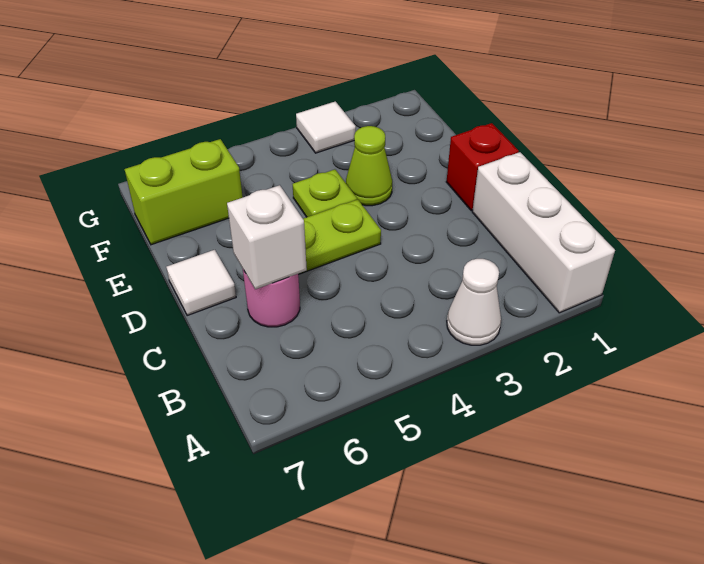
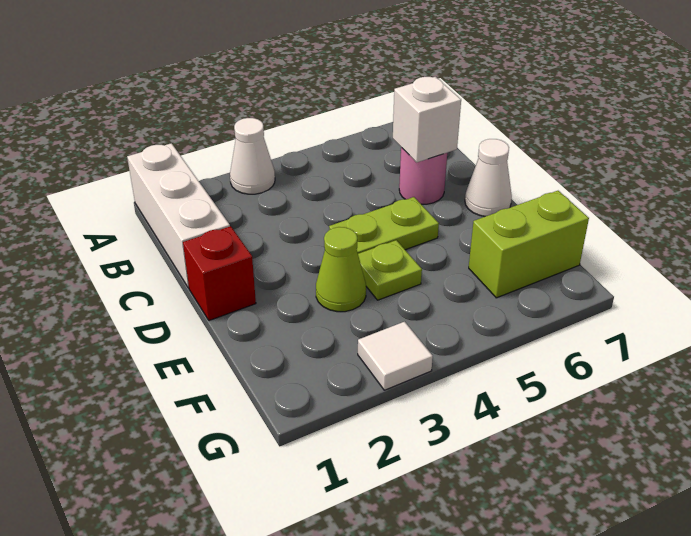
white tile D7 level 1 -> white cone D7 level 1

